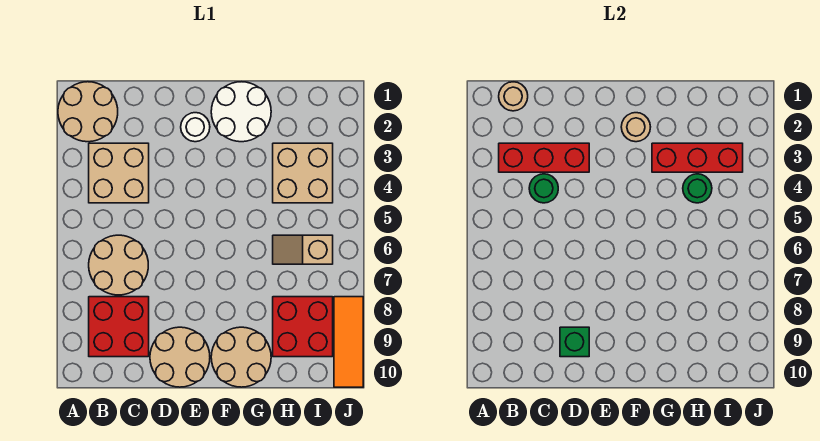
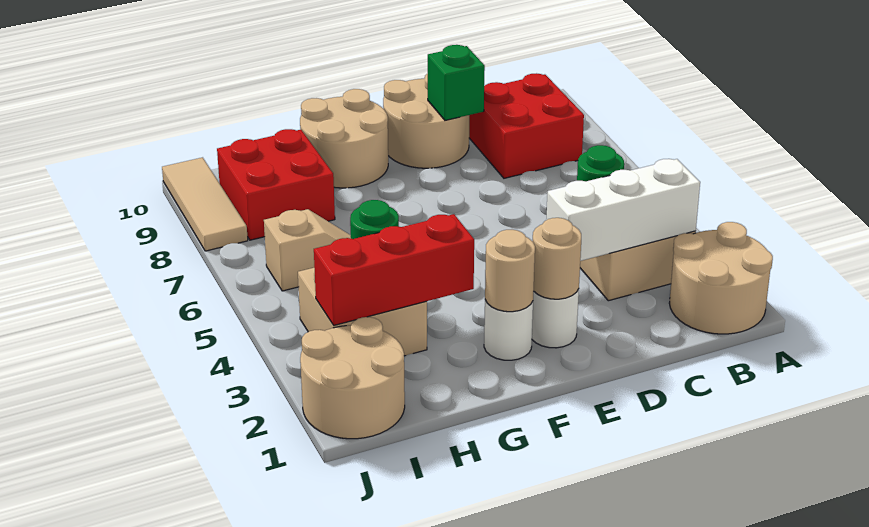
tan round brick B1 level 2 -> tan round brick E2 level 2
red brick B3:D3 level 2 -> white brick B3:D3 level 2
tan round brick B6:C7 level 1 -> tan round brick I1:J2 level 1
white round brick F1:G2 level 1 -> white round brick F2 level 1
orange tile J8:J10 level 1 -> tan tile J8:J10 level 1

